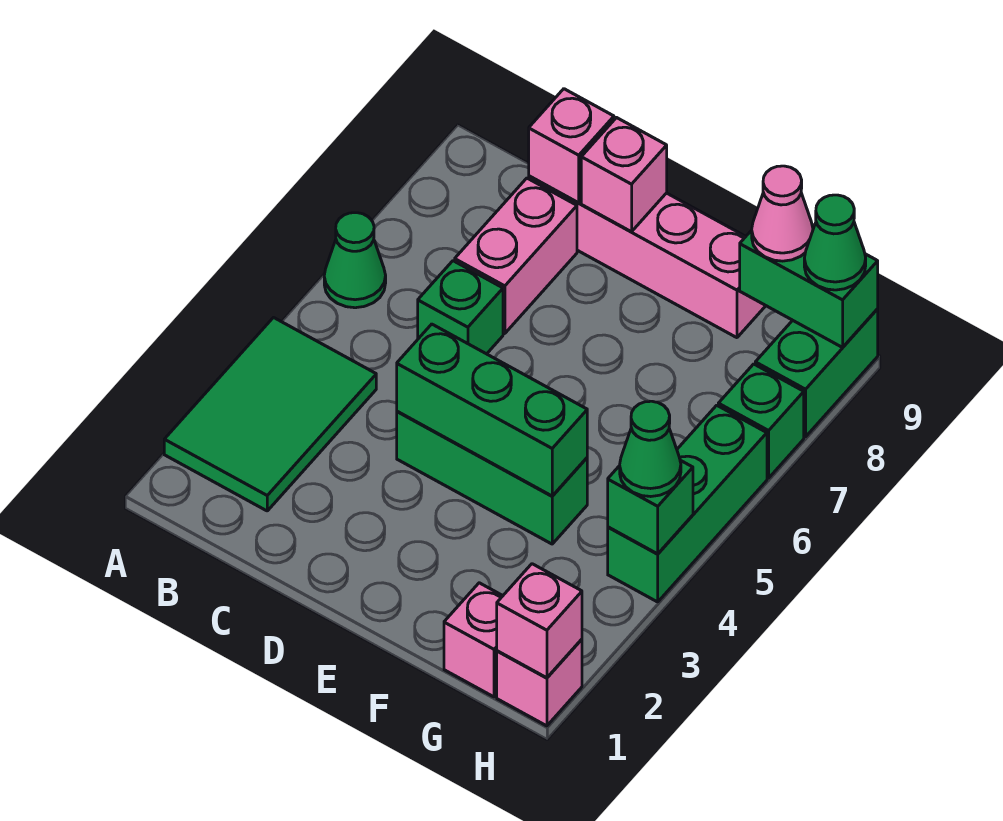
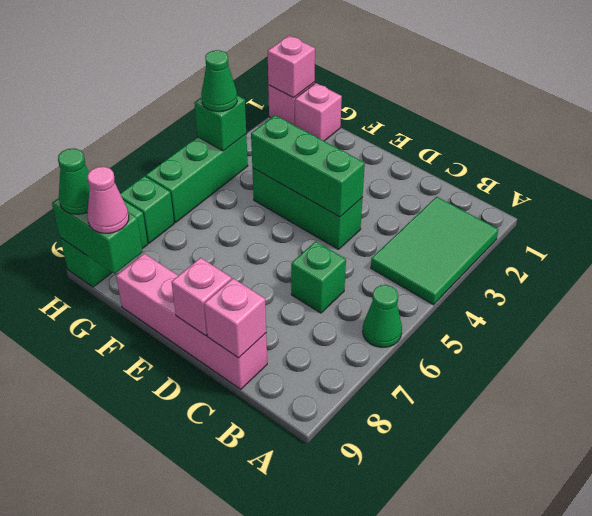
pink brick C7:C8 level 1 -> none

